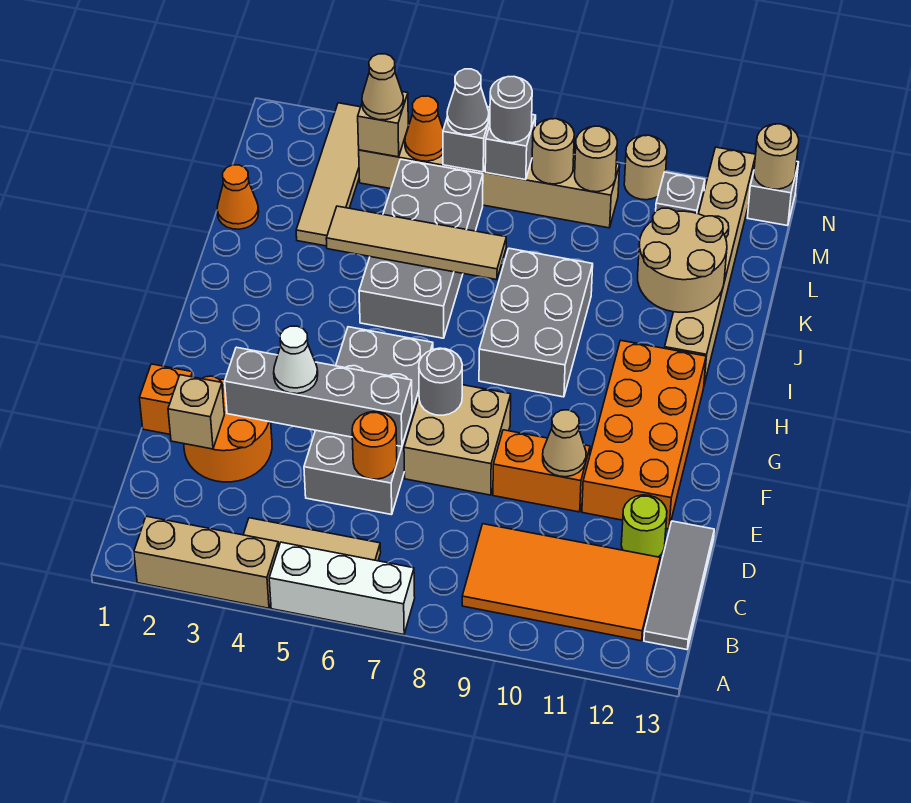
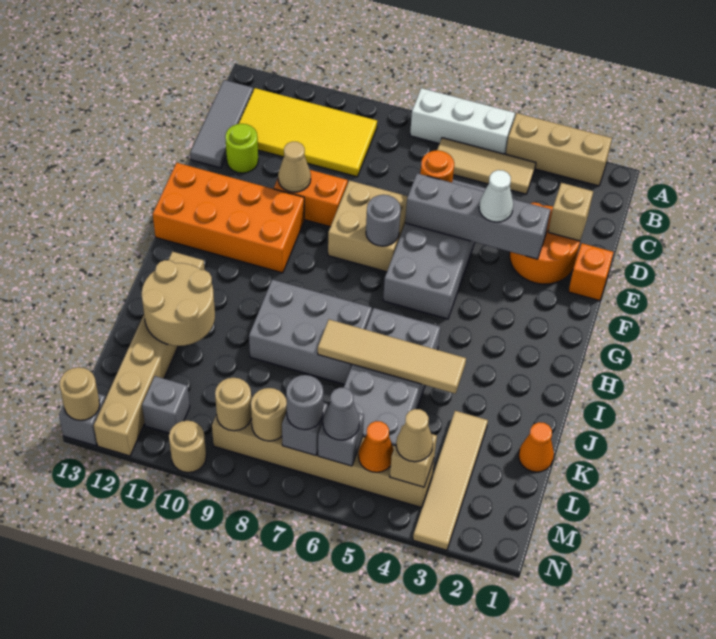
orange tile B9:C12 level 1 -> yellow tile B9:C12 level 1
orange brick E11:H12 level 1 -> orange brick F10:G13 level 1
grey brick H8:J9 level 1 -> grey brick I7:J9 level 1

